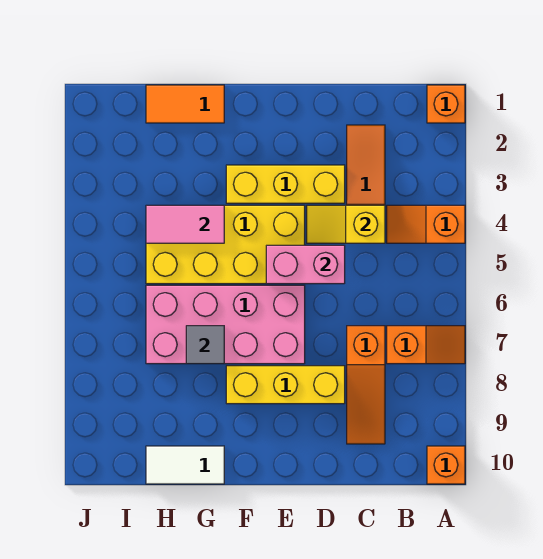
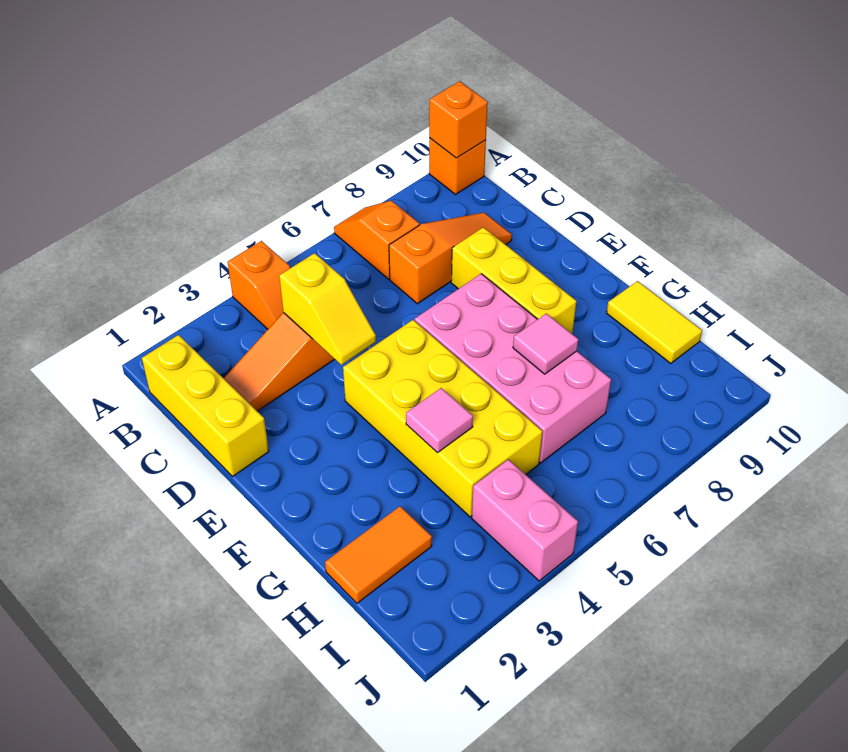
orange brick A1 level 1 -> orange brick A10 level 2
yellow brick D3:F3 level 1 -> yellow brick B1:D1 level 1
pink brick D5:E5 level 2 -> pink brick I4:J4 level 1
orange tile G1:H1 level 1 -> orange tile H1:H2 level 1
pink tile G4:H4 level 2 -> pink tile G4 level 2
grey tile G7 level 2 -> pink tile G7 level 2
white tile G10:H10 level 1 -> yellow tile G10:H10 level 1

